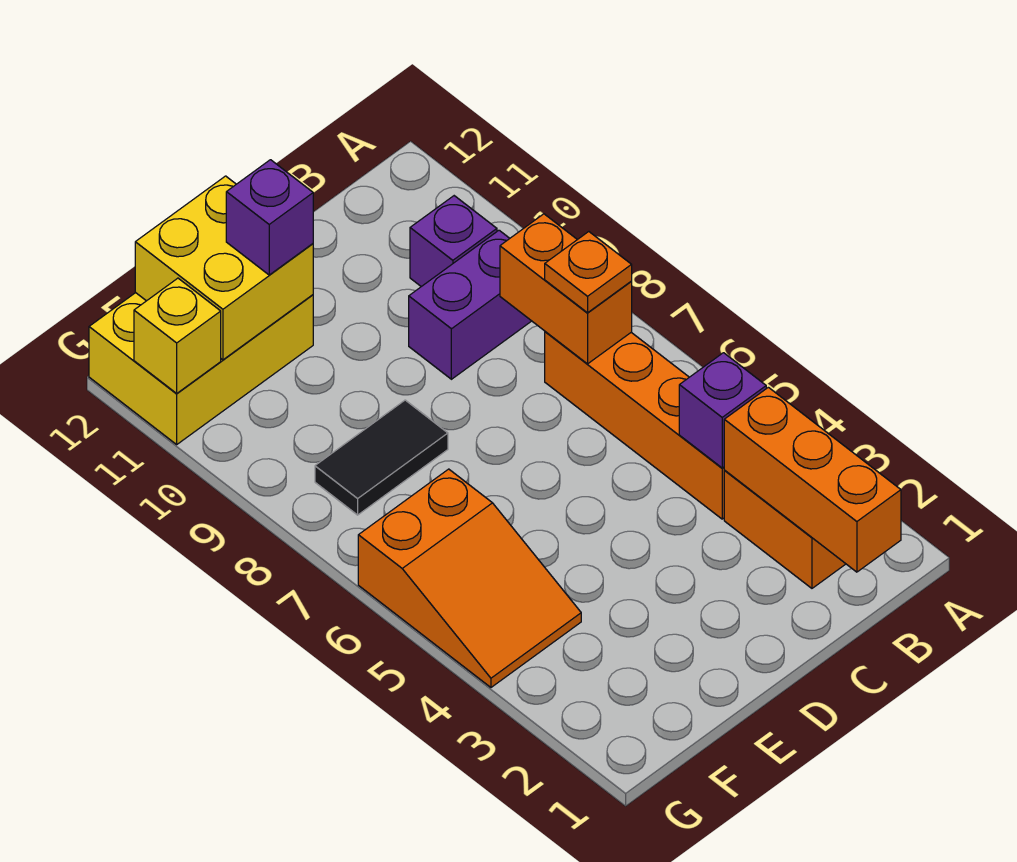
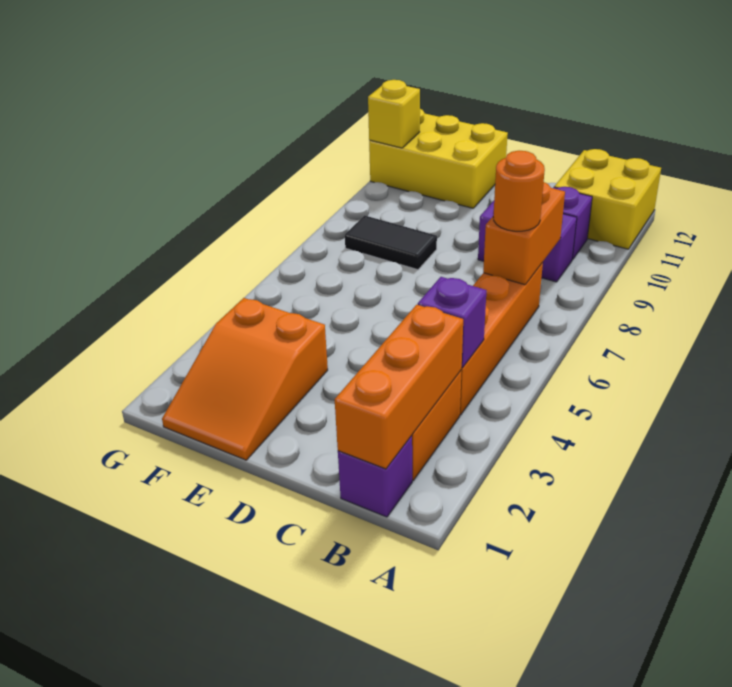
orange plate B7 level 3 -> orange round brick B7 level 3
yellow brick E11:F12 level 2 -> yellow brick A11:B12 level 1
purple brick E11 level 3 -> purple brick B1 level 1
orange slope F4:G6 level 1 top 6 -> orange slope E1:F3 level 1 top 3

